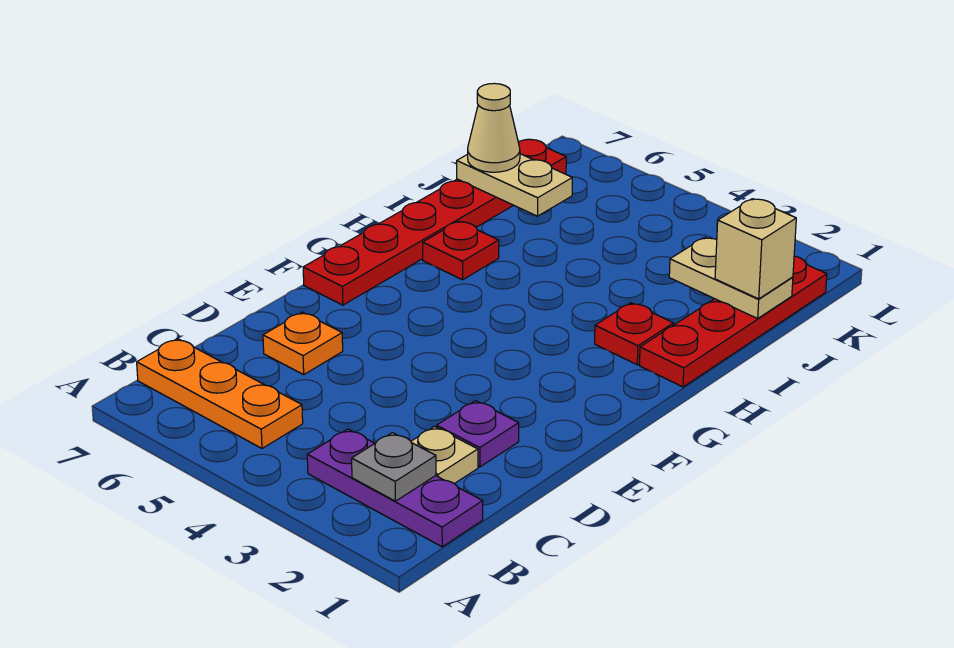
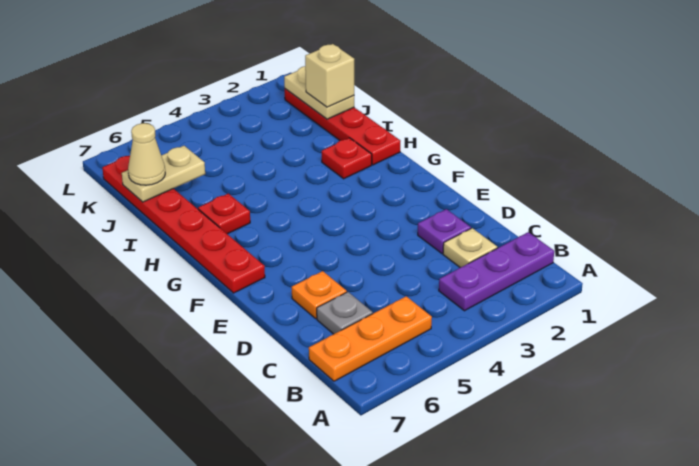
grey plate B2 level 2 -> grey plate C6 level 1
tan plate J1:J2 level 2 -> tan plate J1:K1 level 2

